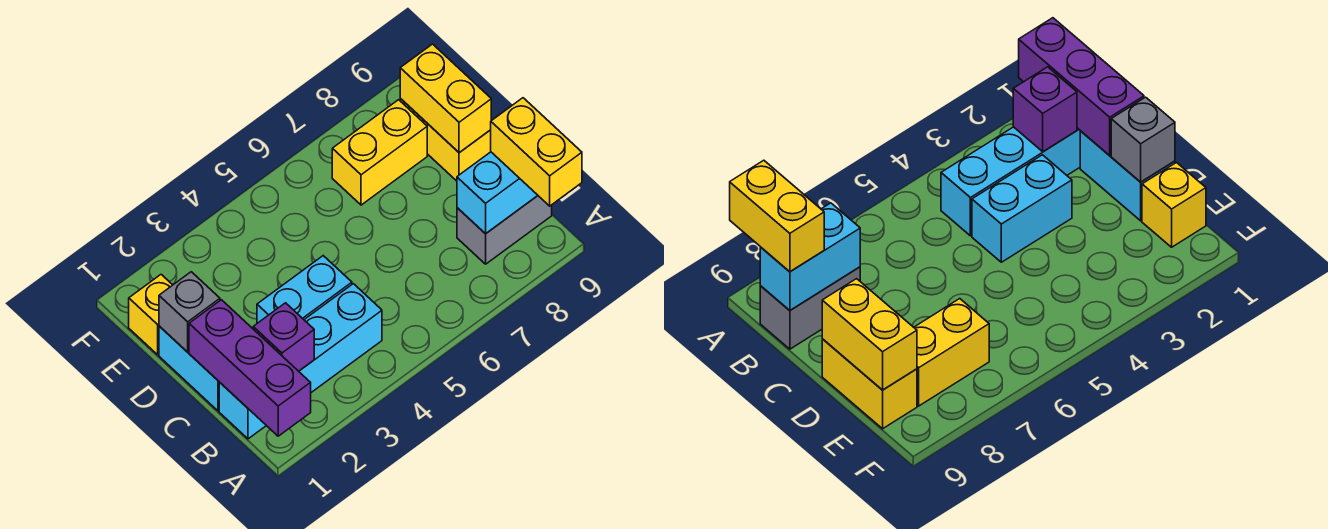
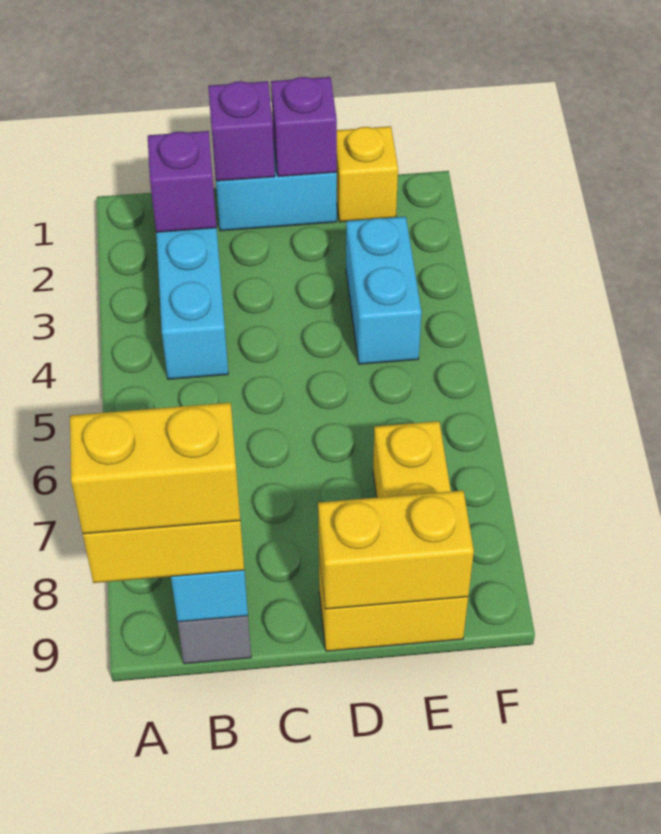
purple brick A1:C1 level 2 -> purple brick C1 level 2
none -> yellow brick A9:B9 level 4
cyan brick C3:C4 level 1 -> cyan brick E3:E4 level 1
grey brick D1 level 2 -> purple brick D1 level 2

